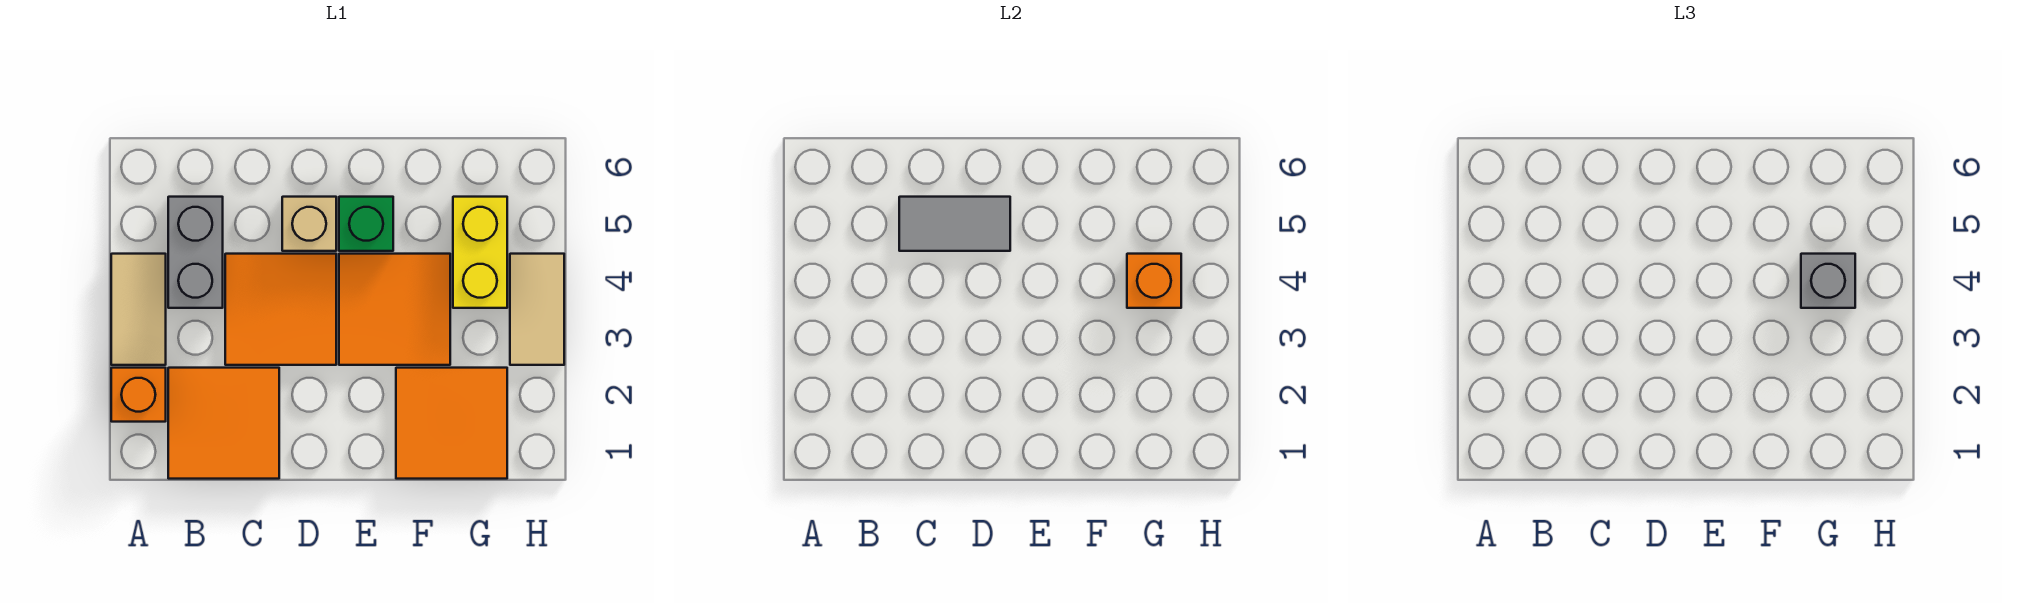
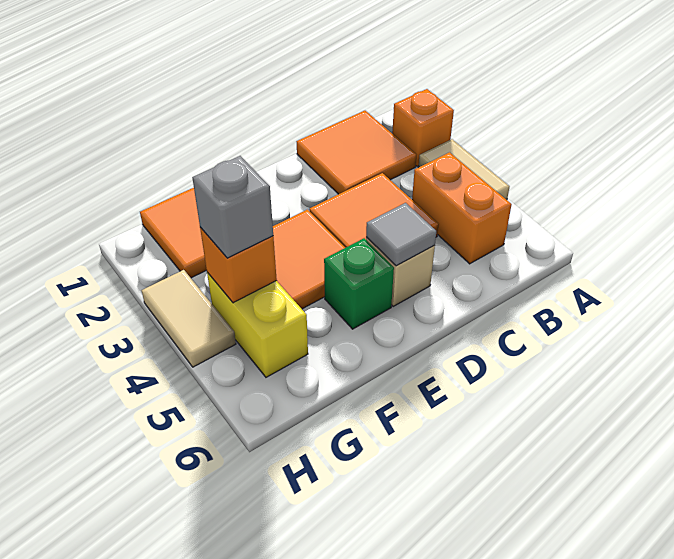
grey brick B4:B5 level 1 -> orange brick B4:B5 level 1
grey tile C5:D5 level 2 -> grey tile D5 level 2

